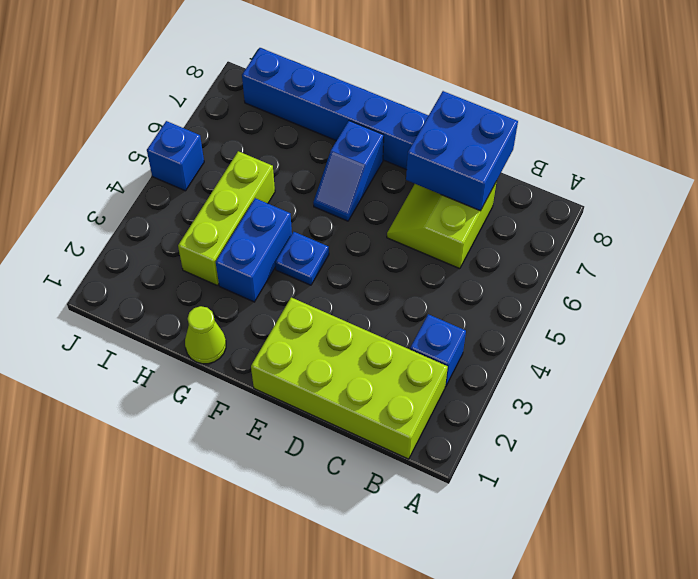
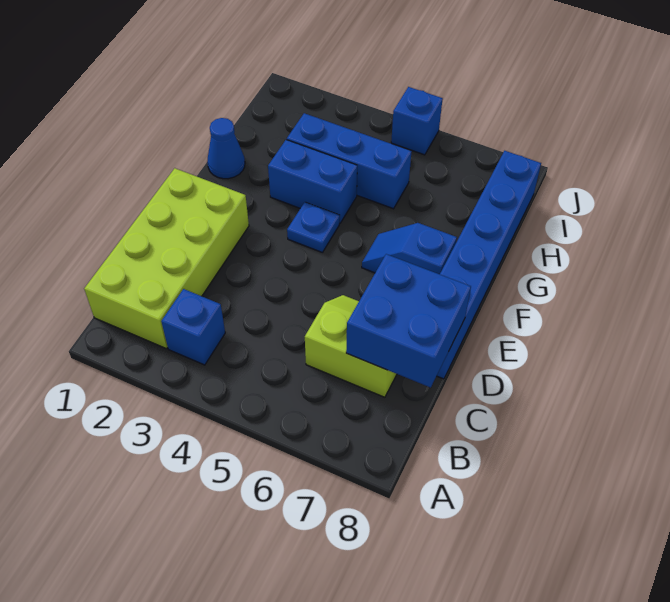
lime cone G1 level 1 -> blue cone G1 level 1
lime brick H3:H5 level 1 -> blue brick H3:H5 level 1

